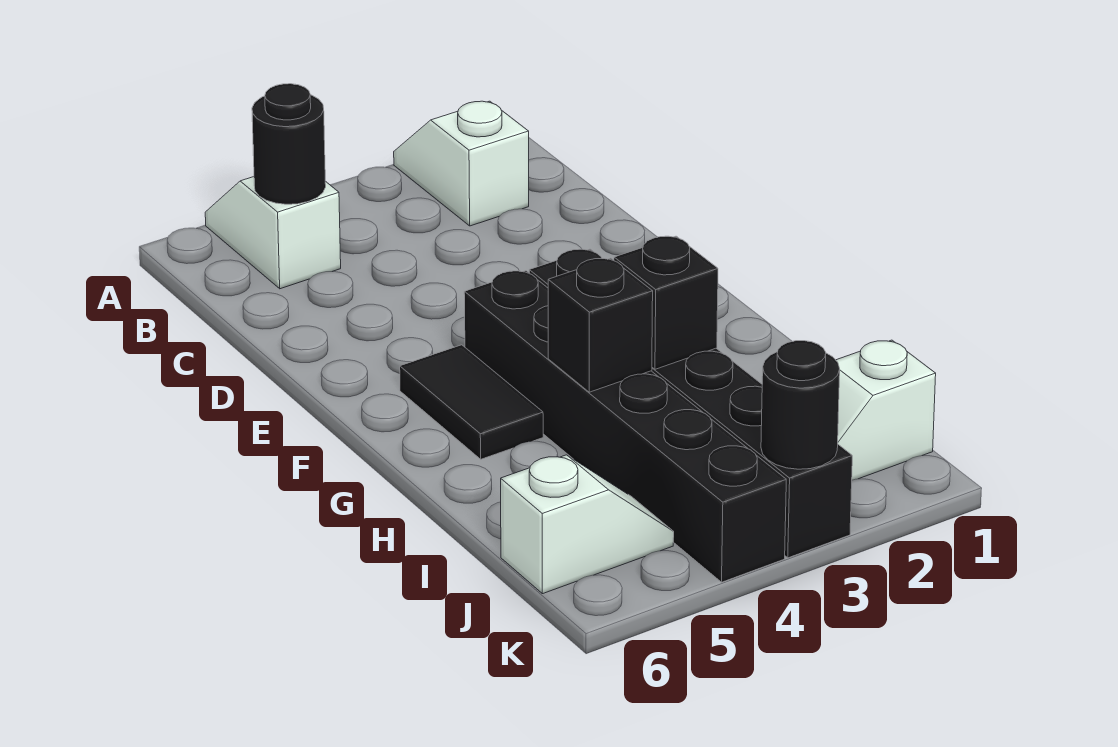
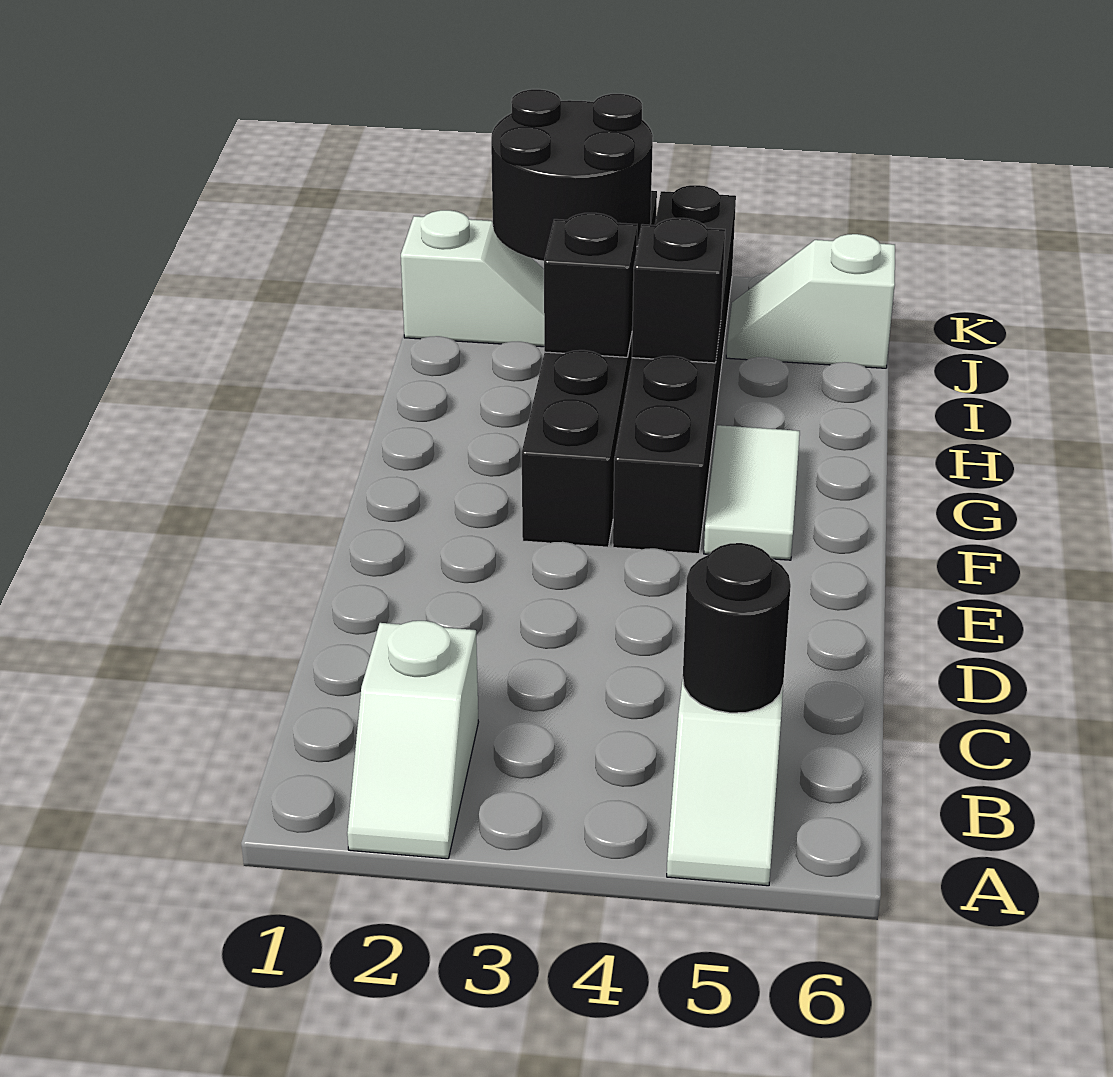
black tile F5:G5 level 1 -> white tile F5:G5 level 1
black round brick K3 level 2 -> black round brick J2:K3 level 2

